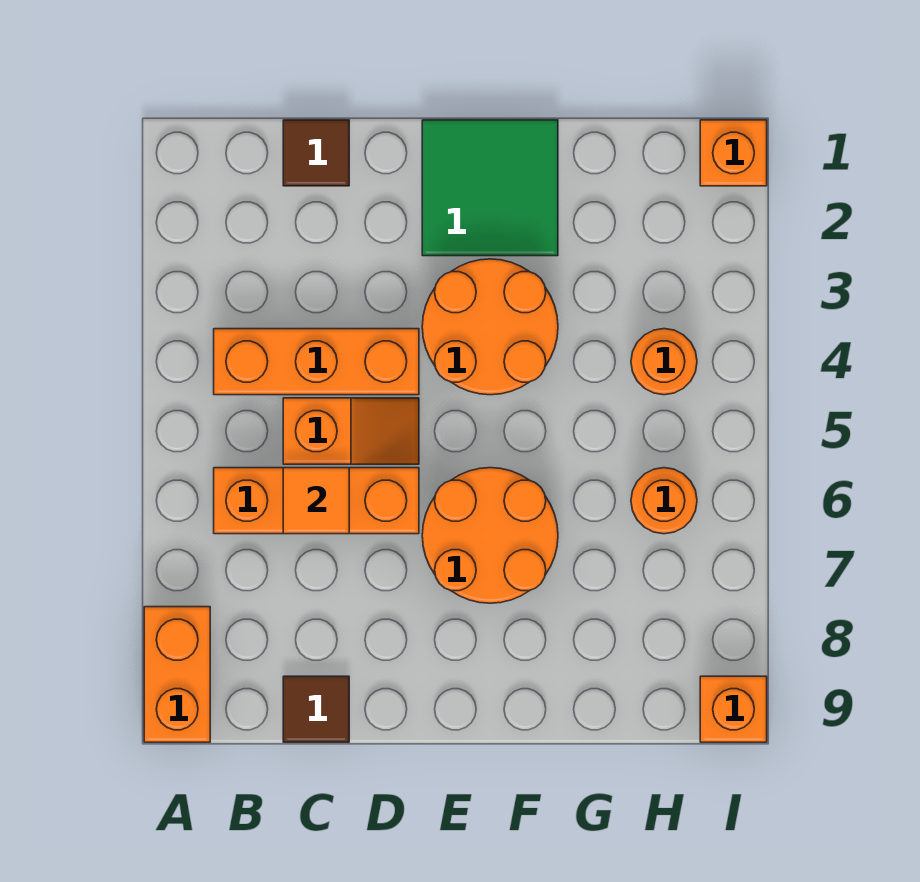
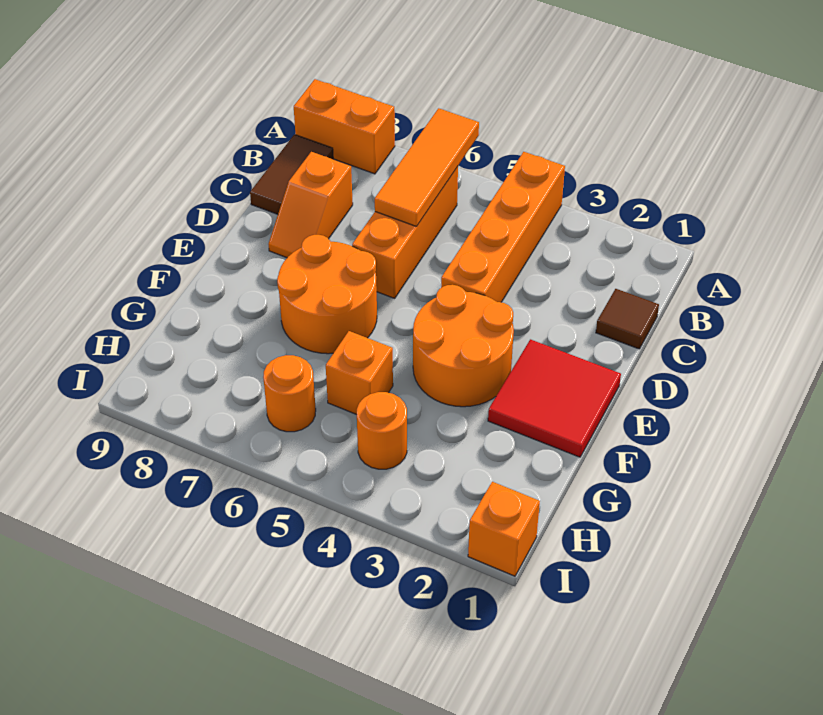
orange brick B4:D4 level 1 -> orange brick A4:D4 level 1
orange slope C5:D5 level 1 top C -> orange slope C8:D8 level 1 top C
orange tile C6 level 2 -> orange tile A6:C6 level 2
brown tile C9 level 1 -> brown tile B9:C9 level 1
green tile E1:F2 level 1 -> red tile E1:F2 level 1
orange brick I9 level 1 -> orange brick G5 level 1

